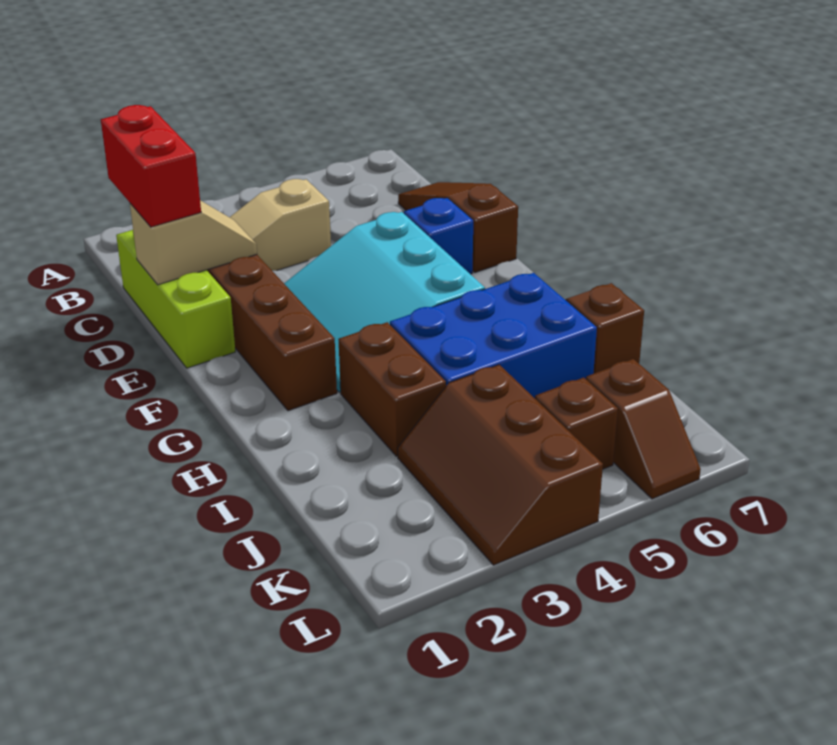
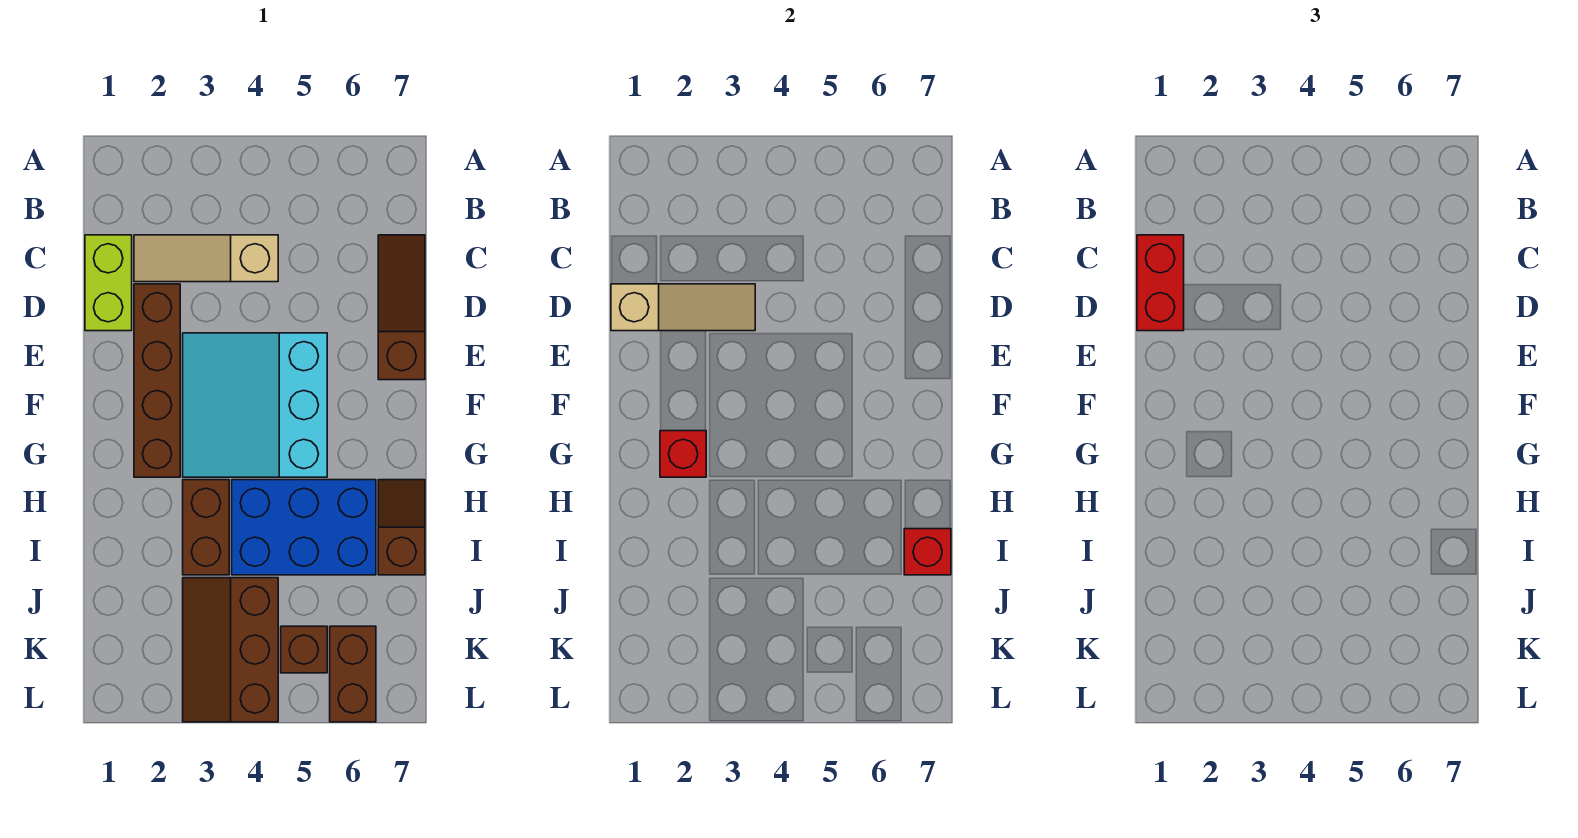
lime brick C1:E1 level 1 -> lime brick C1:D1 level 1
tan slope D1:D2 level 2 top 1 -> tan slope D1:D3 level 2 top 1
blue brick E6 level 1 -> none
none -> red brick G2 level 2
none -> red brick I7 level 2
brown slope K6:L6 level 1 top K -> brown brick K6:L6 level 1

